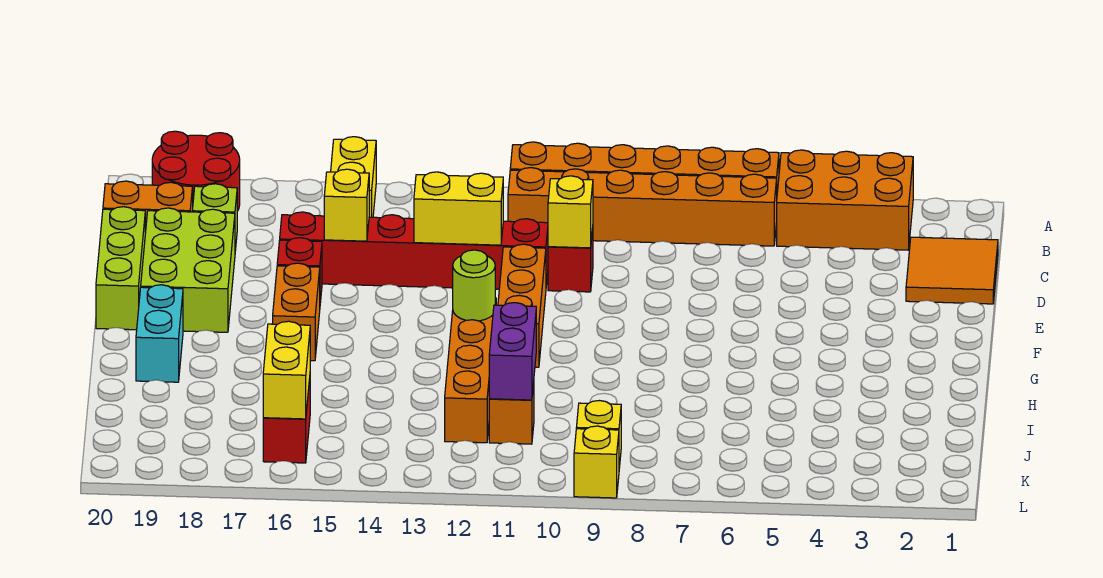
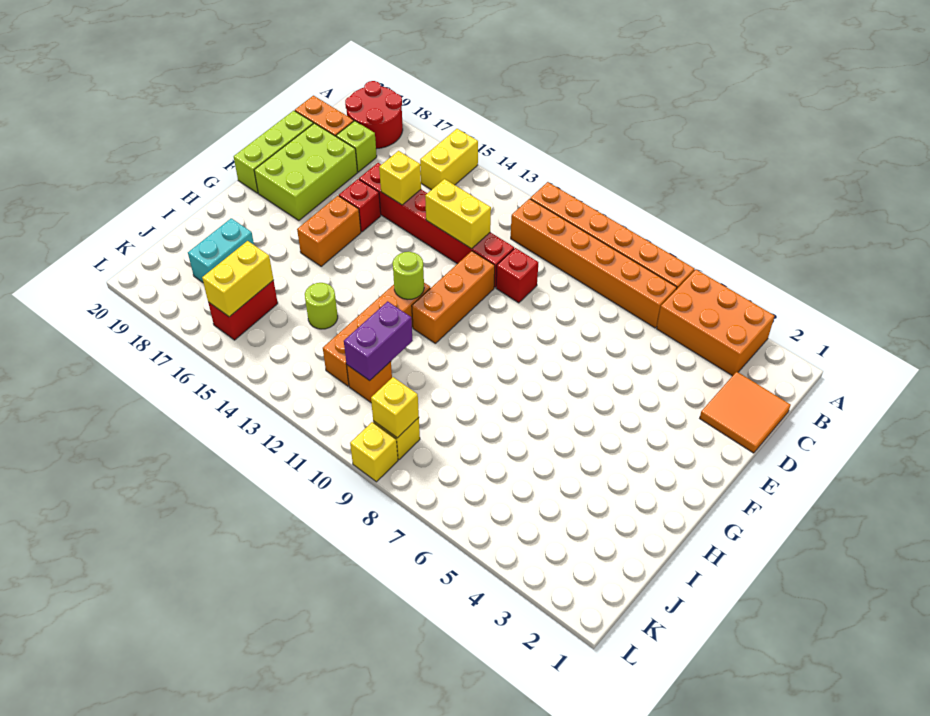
yellow brick D10 level 2 -> yellow brick K9 level 2
cyan brick G19:H19 level 1 -> cyan brick I18:J18 level 1
none -> lime round brick I14 level 1

